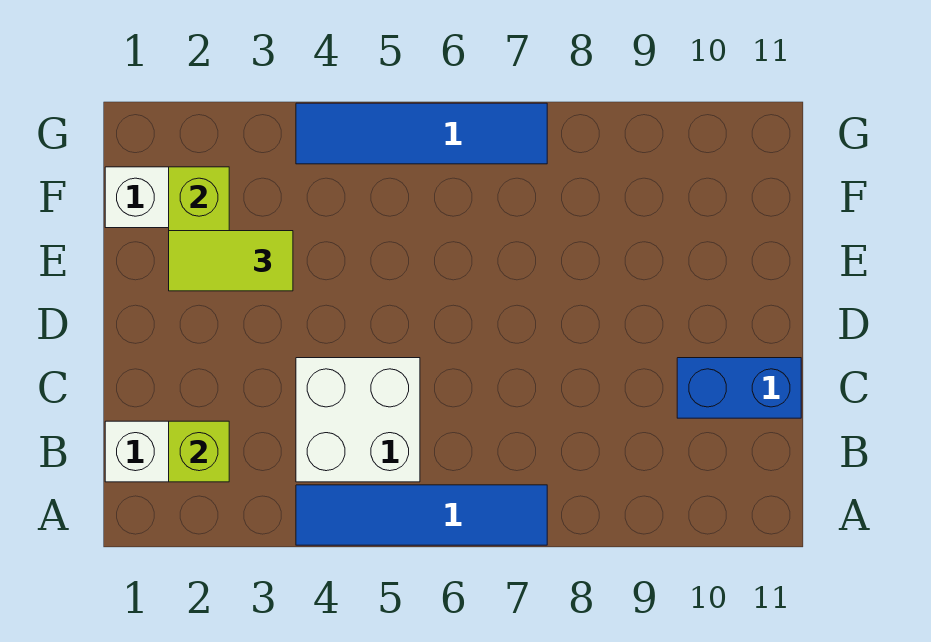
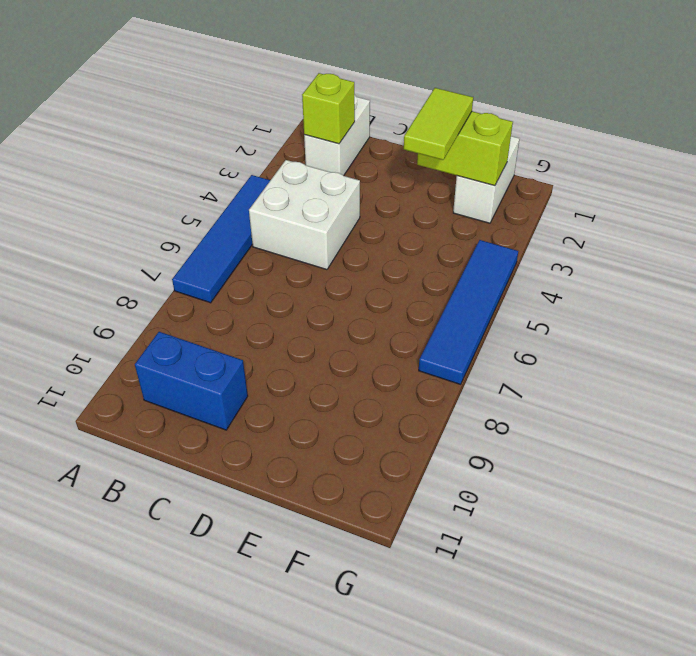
blue brick C10:C11 level 1 -> blue brick B10:C10 level 1

